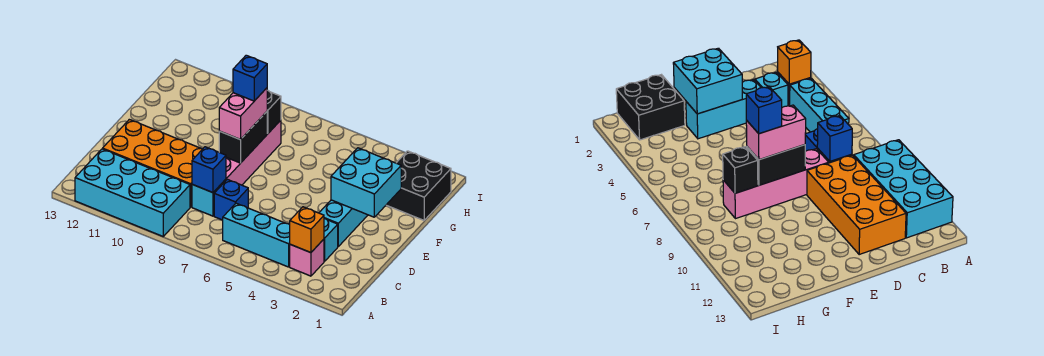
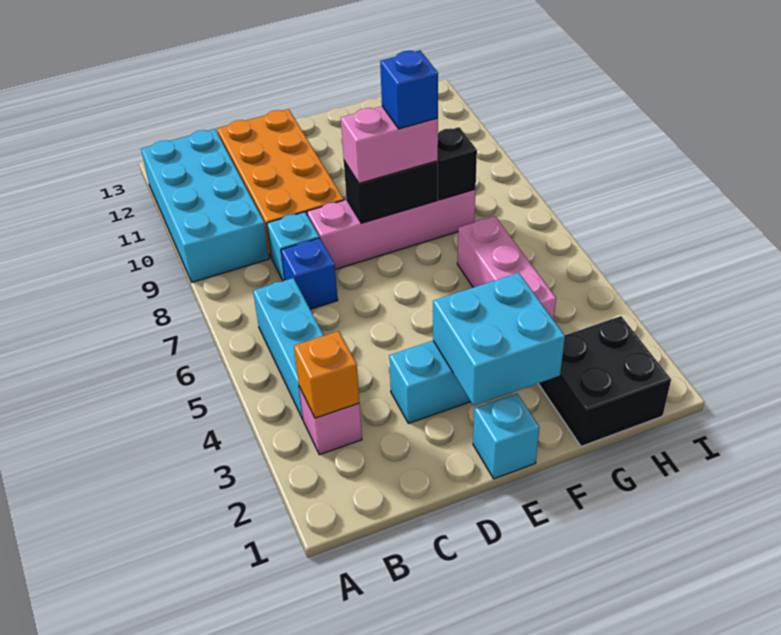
cyan brick C3 level 1 -> cyan brick E1 level 1
blue brick C8 level 2 -> none
none -> pink brick G4:G6 level 1

